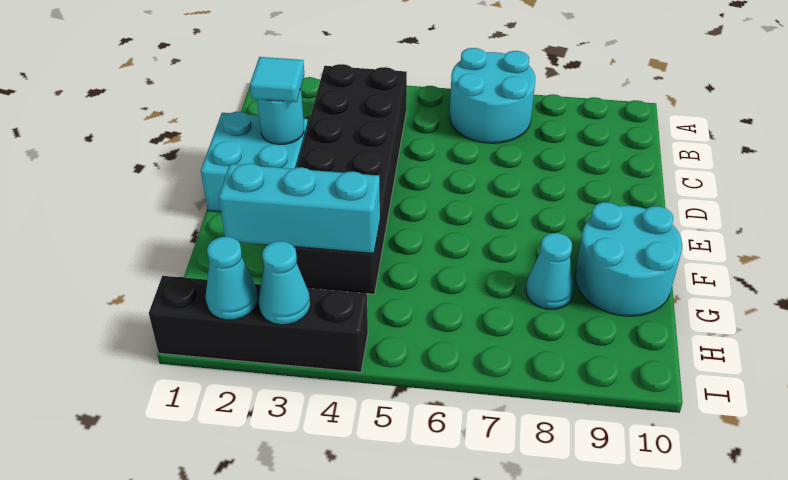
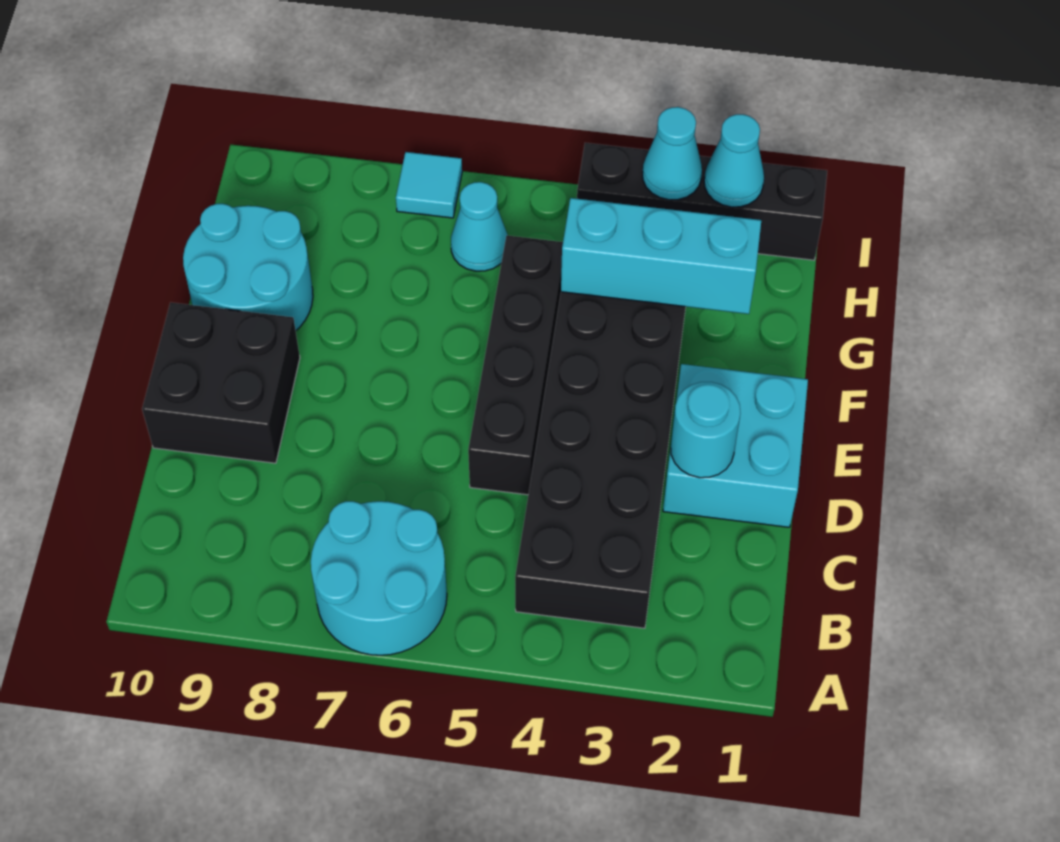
cyan tile D2 level 3 -> cyan tile I7 level 1
none -> black brick D5:G5 level 1
none -> black brick D9:E10 level 1
cyan cone G8 level 1 -> cyan cone H6 level 1

